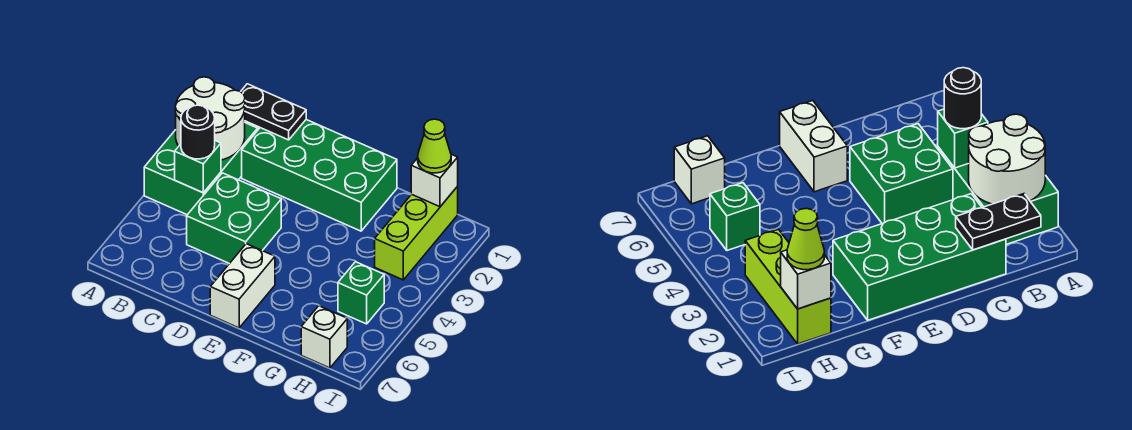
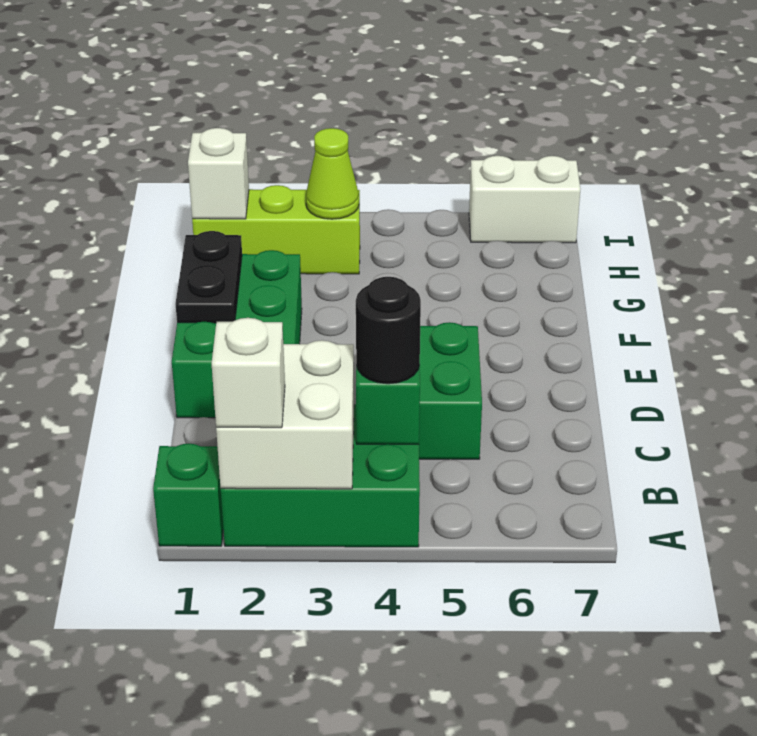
white round brick A2:B3 level 2 -> white brick A2:B3 level 2
black plate B1:C1 level 2 -> black plate E1:F1 level 2
green brick C1:F2 level 1 -> green brick D1:F2 level 1
white brick E6:E7 level 1 -> white brick I6:I7 level 1
lime cone H1 level 3 -> lime cone H3 level 2
green brick H5 level 1 -> green brick A1 level 1
white brick H7 level 1 -> white brick A2 level 3

